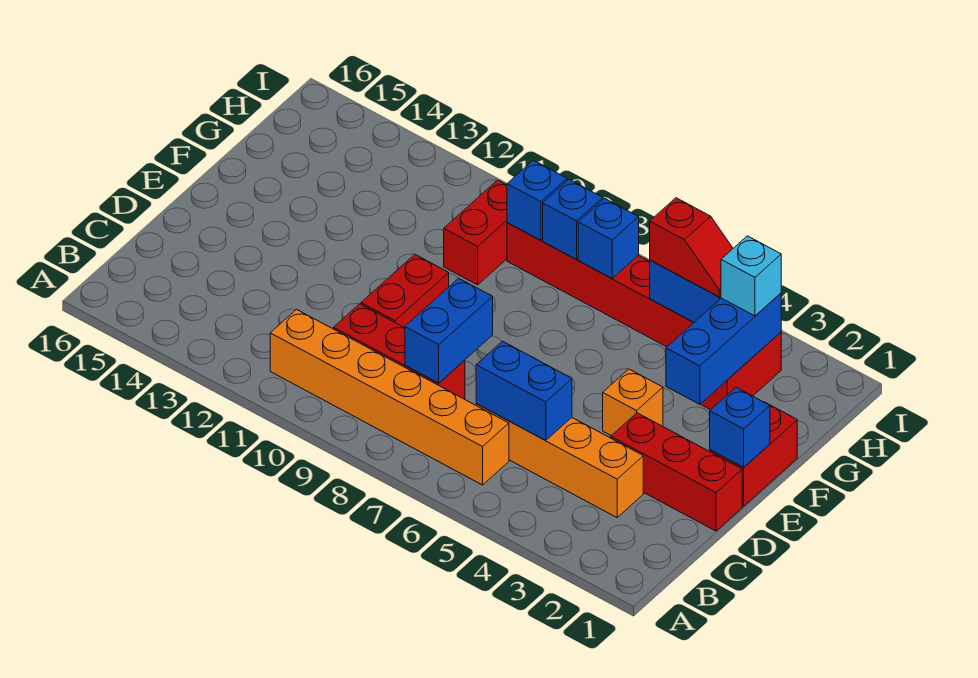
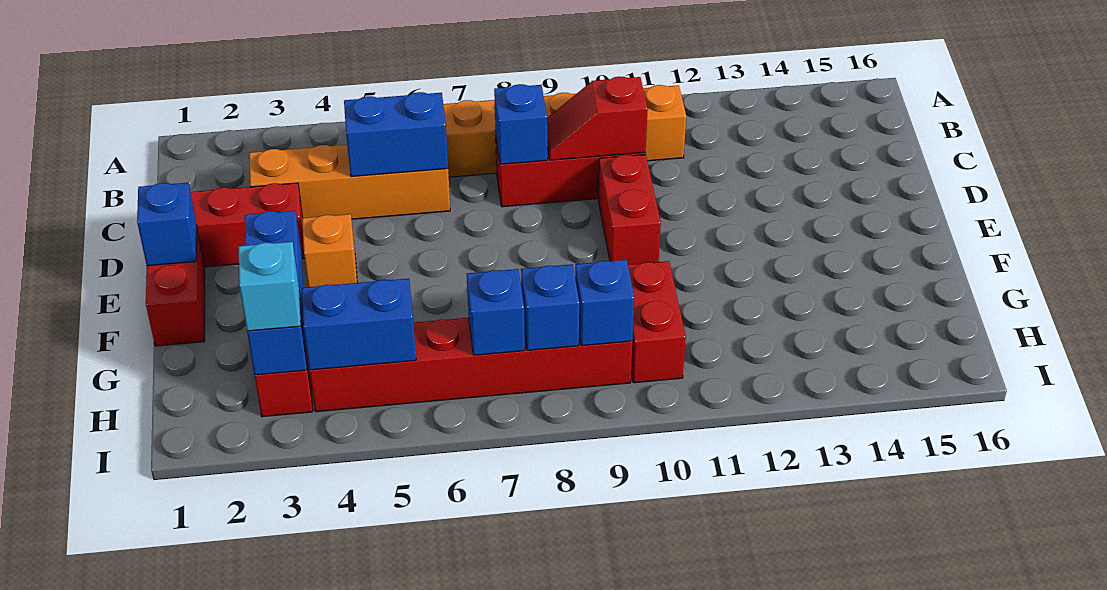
blue brick C8:D8 level 2 -> blue brick C8 level 2
red slope H4:H5 level 3 top 5 -> red slope C9:C10 level 2 top 10

